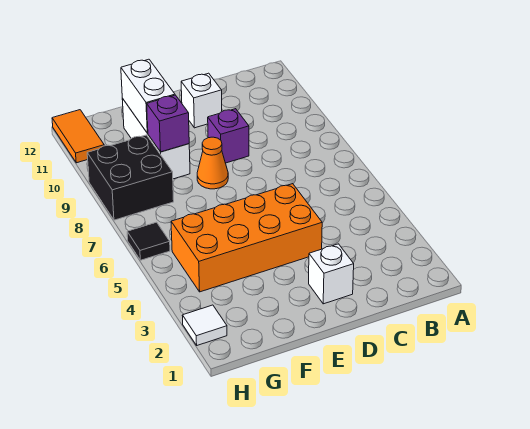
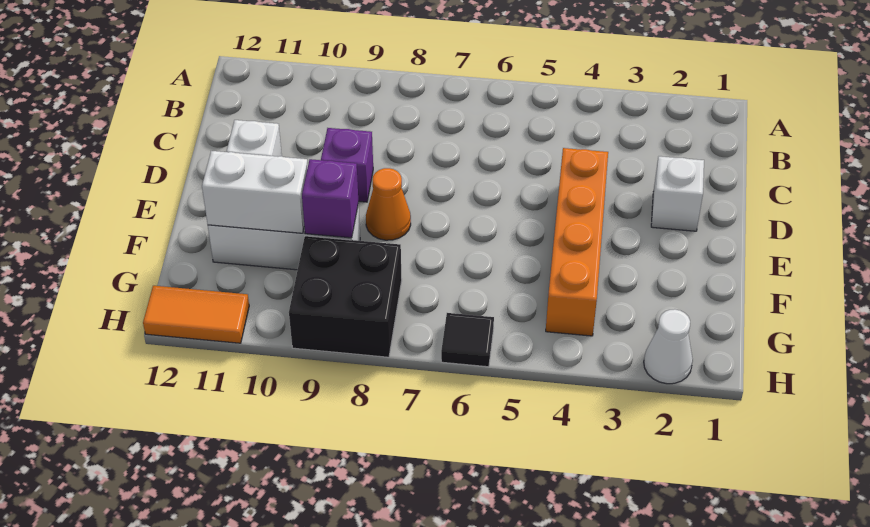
orange brick D4:G5 level 1 -> orange brick D4:G4 level 1
white tile H2 level 1 -> white cone H2 level 1

